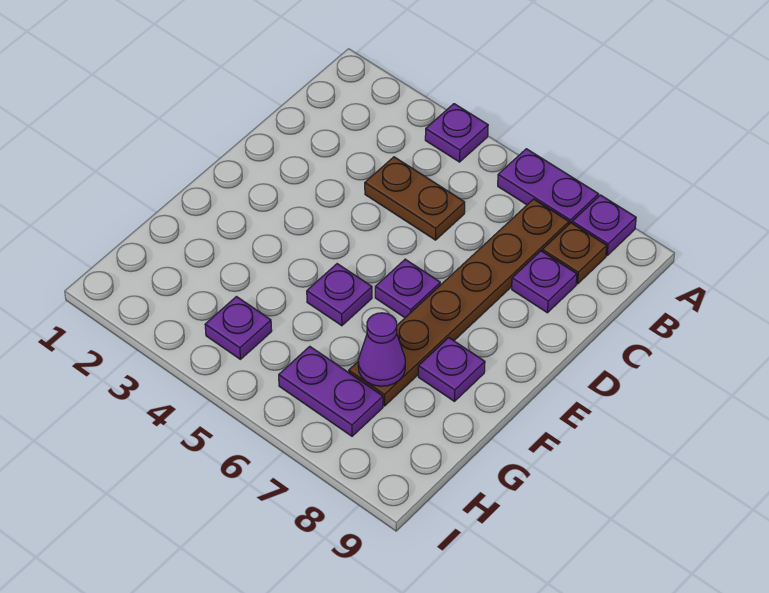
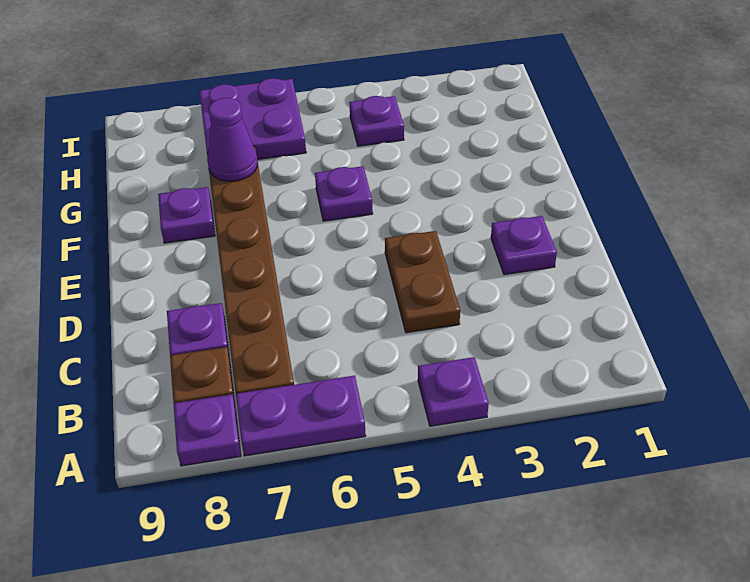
brown plate C4:C5 level 1 -> brown plate C4:D4 level 1
purple plate E6 level 1 -> purple plate D2 level 1
purple plate H6:H7 level 1 -> purple plate H6:I7 level 1

